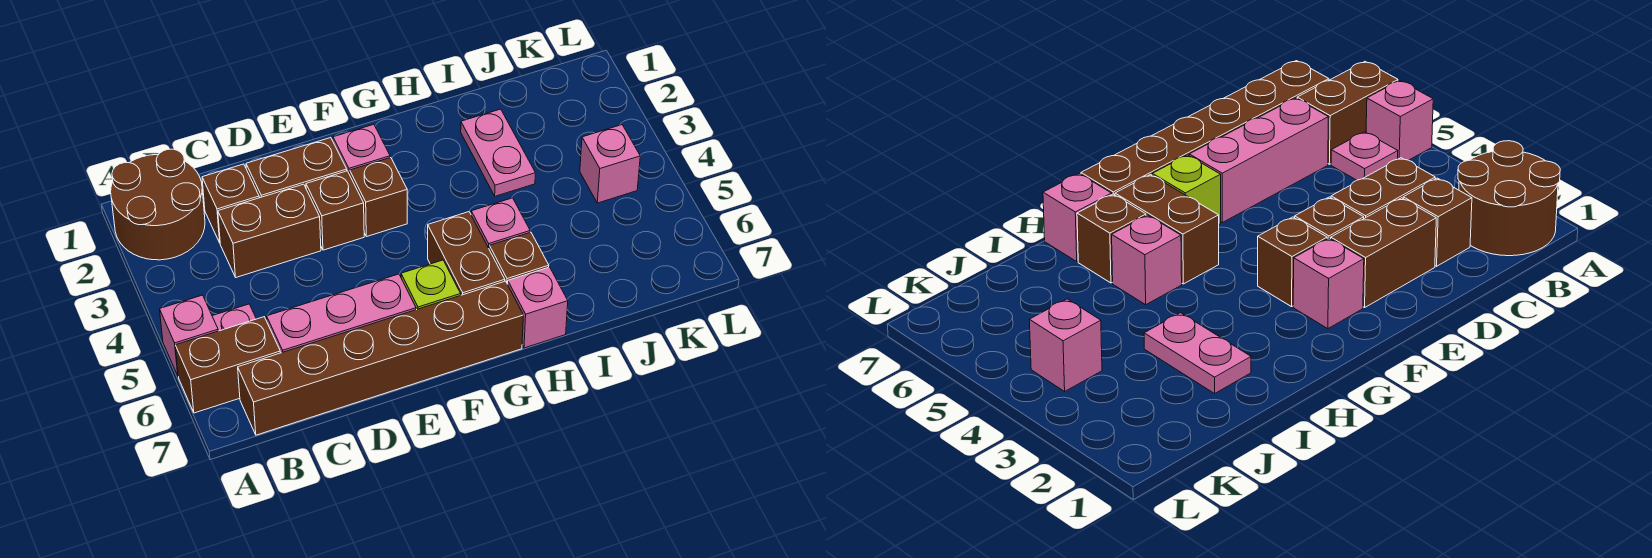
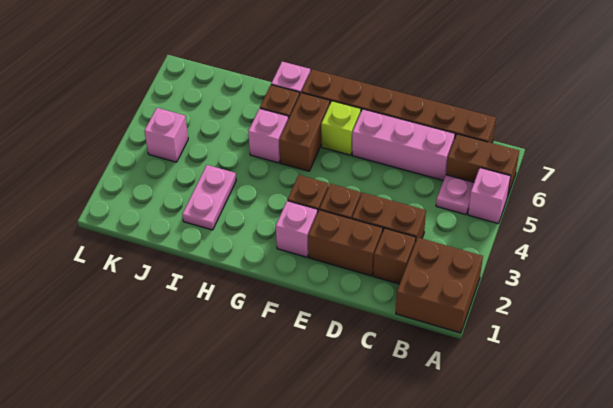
brown round brick A1:B2 level 1 -> brown brick A1:B2 level 1

